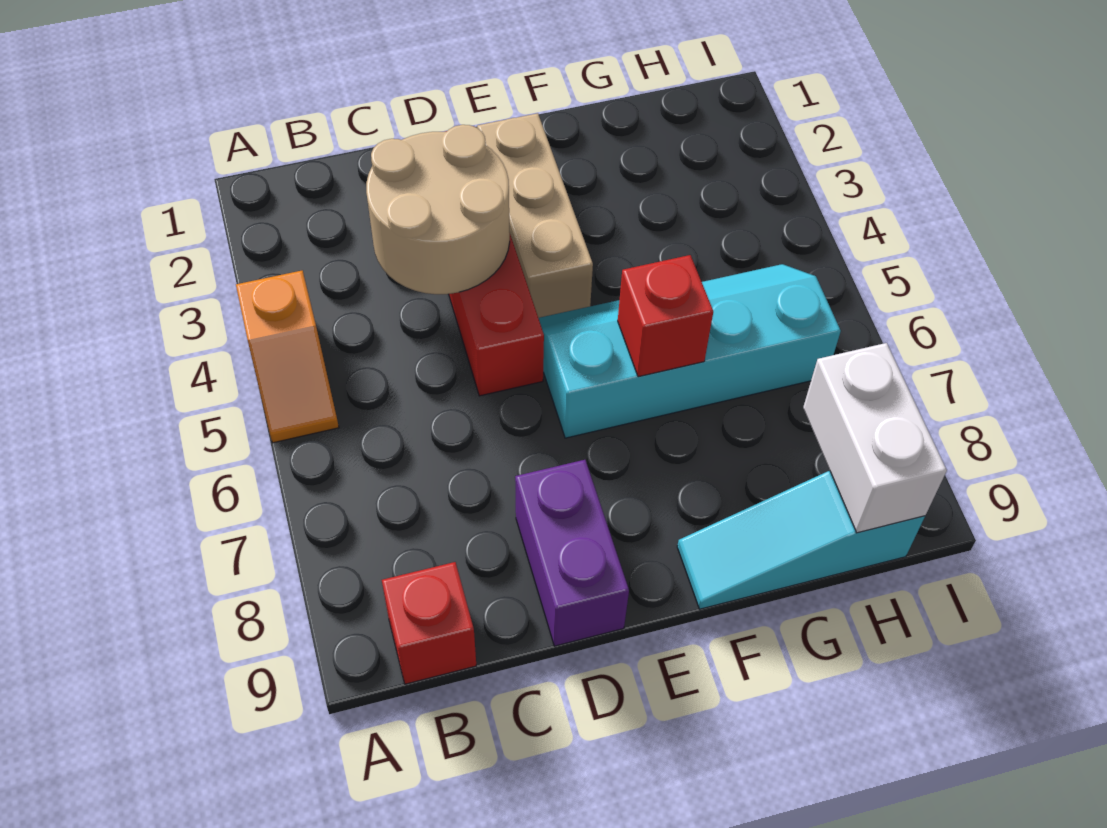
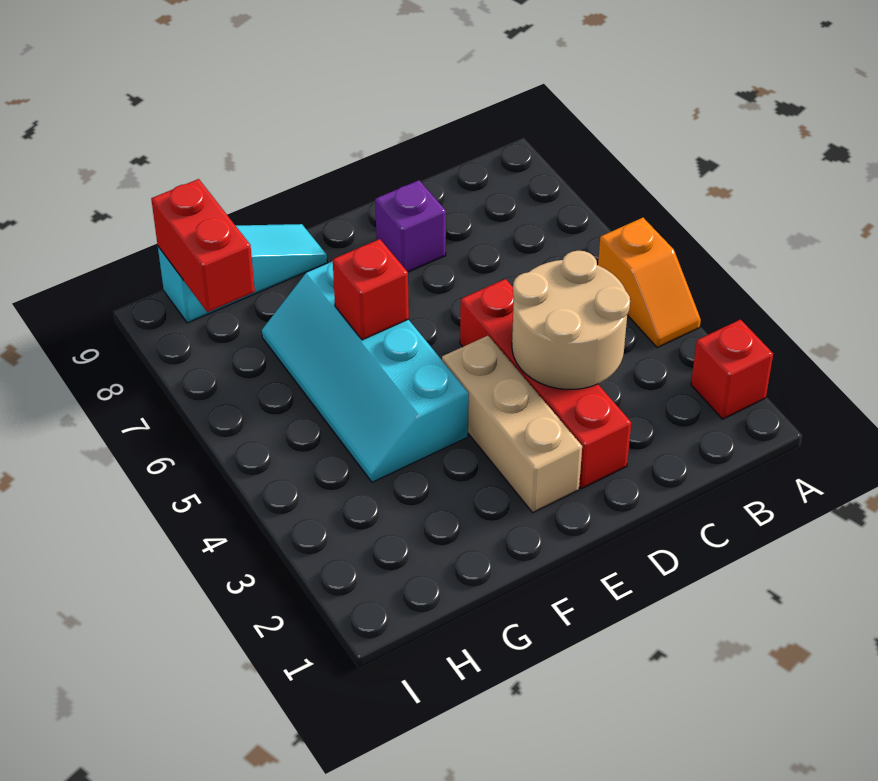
orange slope A4:A5 level 1 top 4 -> orange slope A4:A5 level 1 top 5
red brick B9 level 1 -> red brick A2 level 1
purple brick D8:D9 level 1 -> purple brick D8 level 1
cyan slope E5:H6 level 1 top 6 -> cyan slope F4:G7 level 1 top F
white brick H8:H9 level 2 -> red brick H8:H9 level 2

